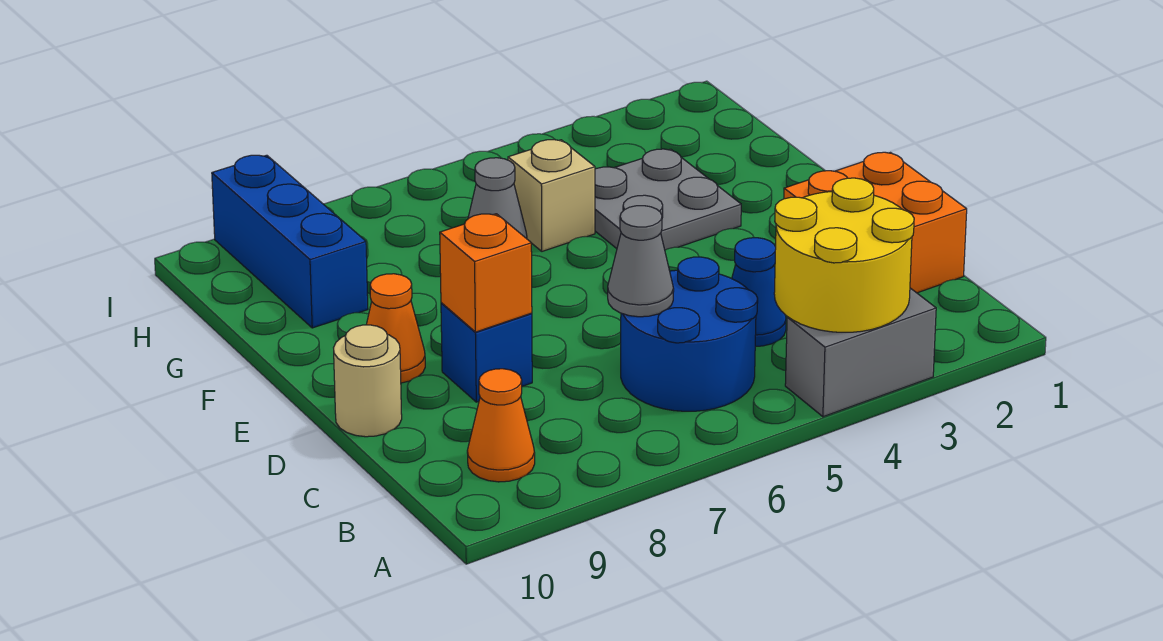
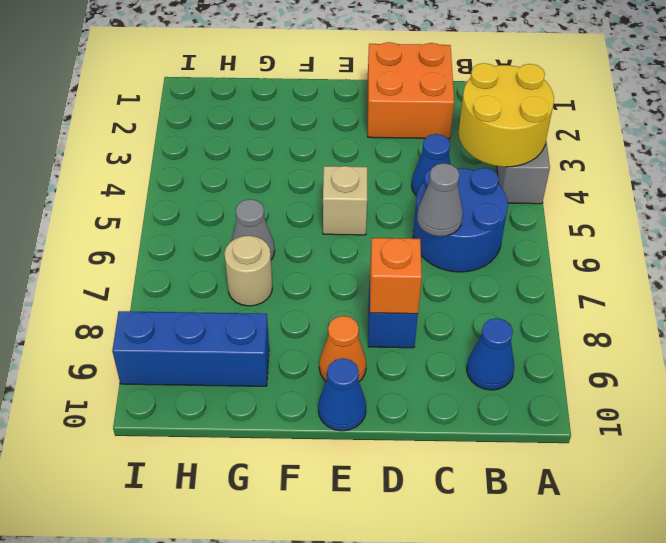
orange cone B9 level 1 -> blue cone B9 level 1
tan round brick D10 level 1 -> tan round brick G7 level 1
none -> blue cone E10 level 1
grey plate F3:G4 level 1 -> none
tan brick G5 level 1 -> tan brick E5 level 1

